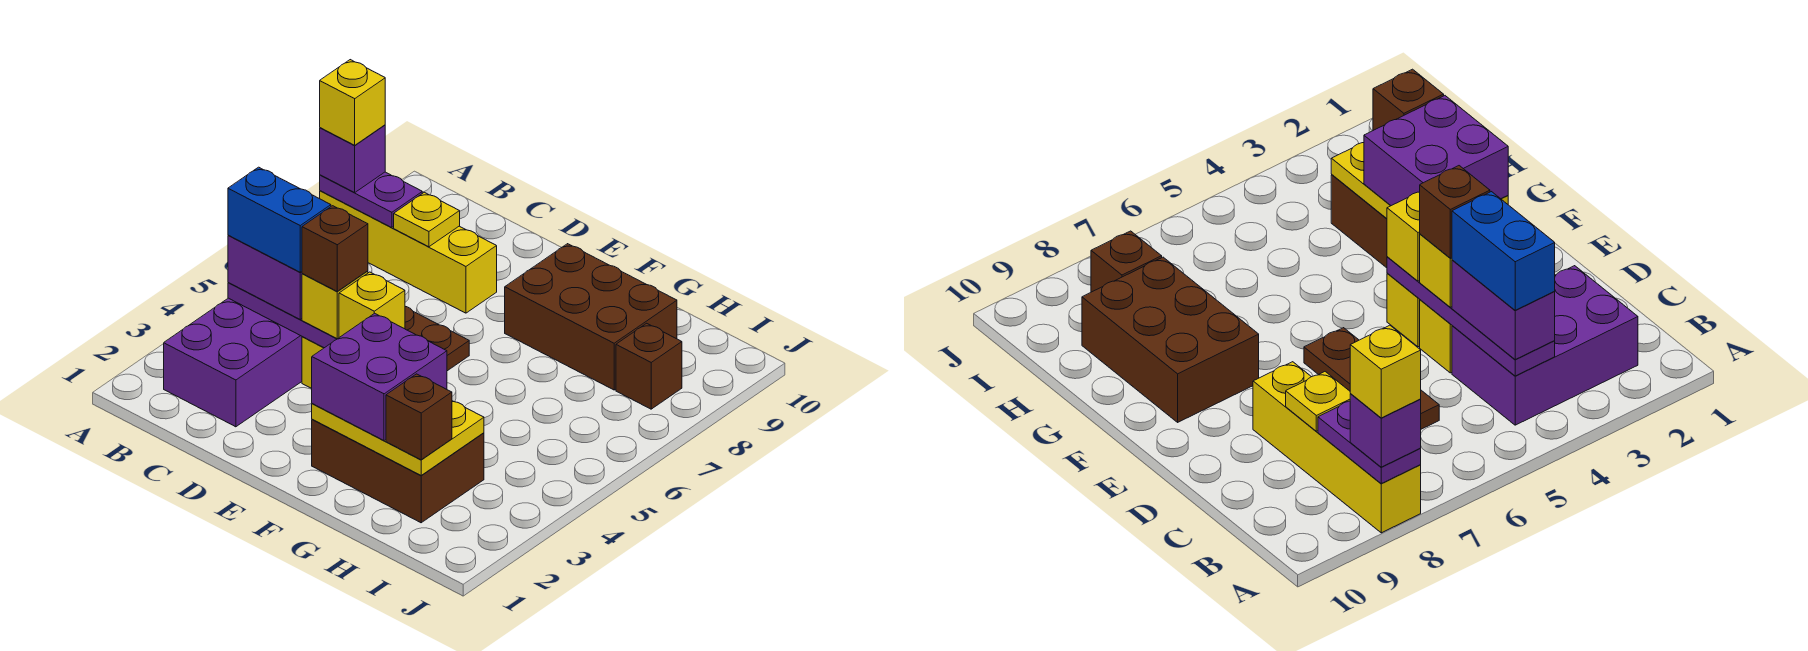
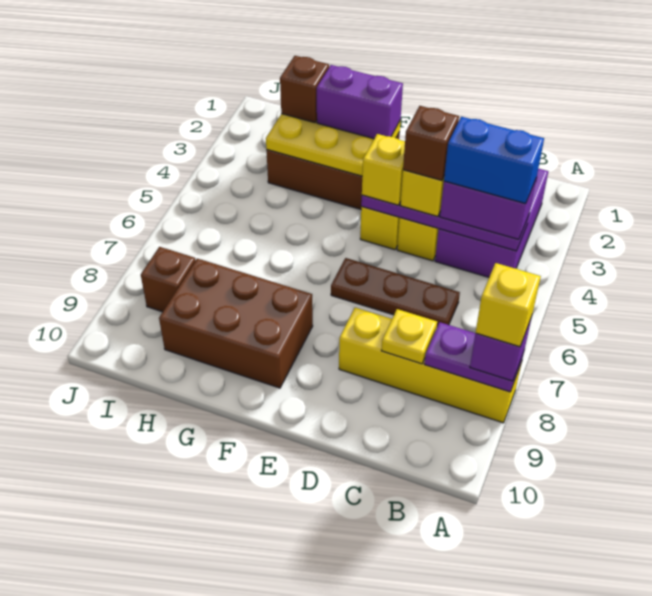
purple brick F2:G3 level 3 -> purple brick F2:G2 level 3

